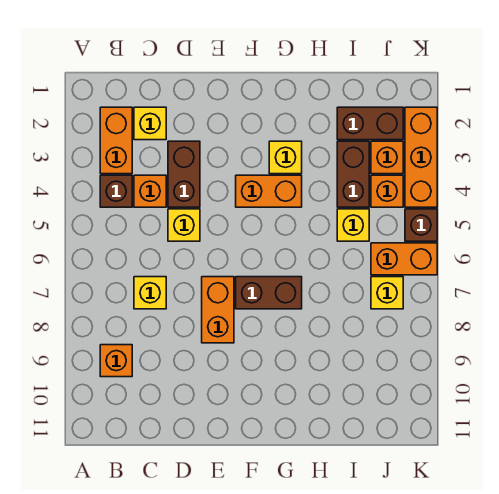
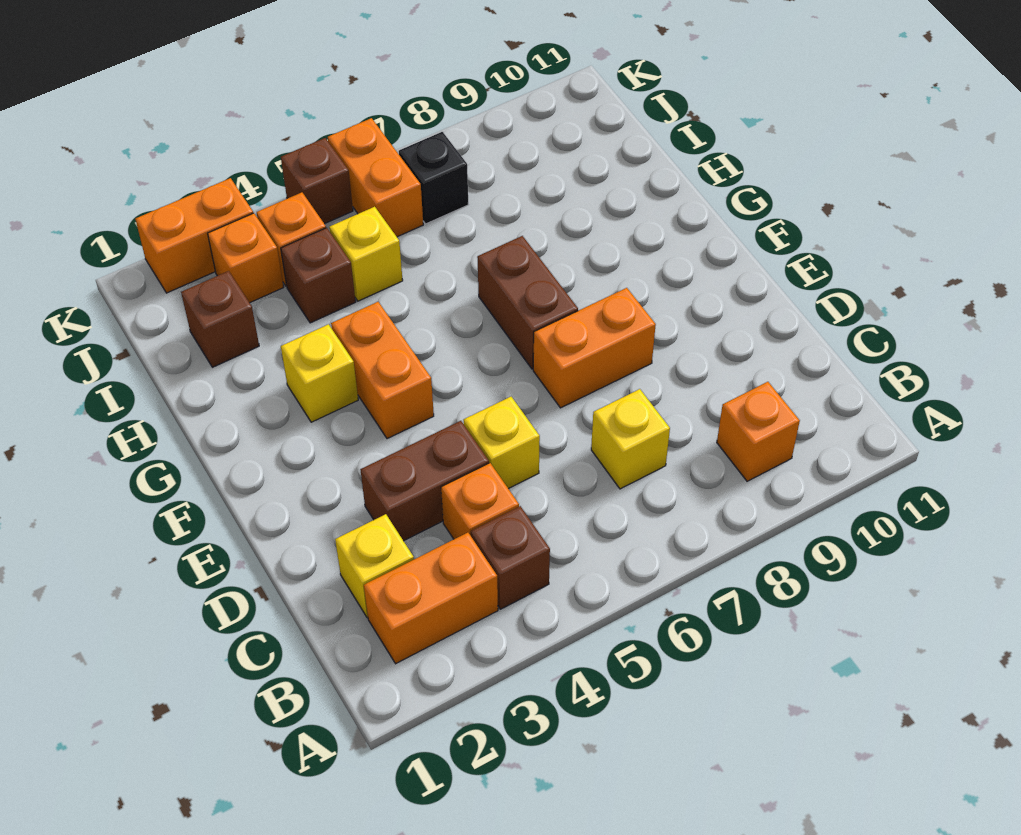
brown brick I2:J2 level 1 -> brown brick I2 level 1
brown brick I3:I4 level 1 -> brown brick I4 level 1
yellow brick J7 level 1 -> black brick J7 level 1
orange brick K2:K4 level 1 -> orange brick K2:K3 level 1

